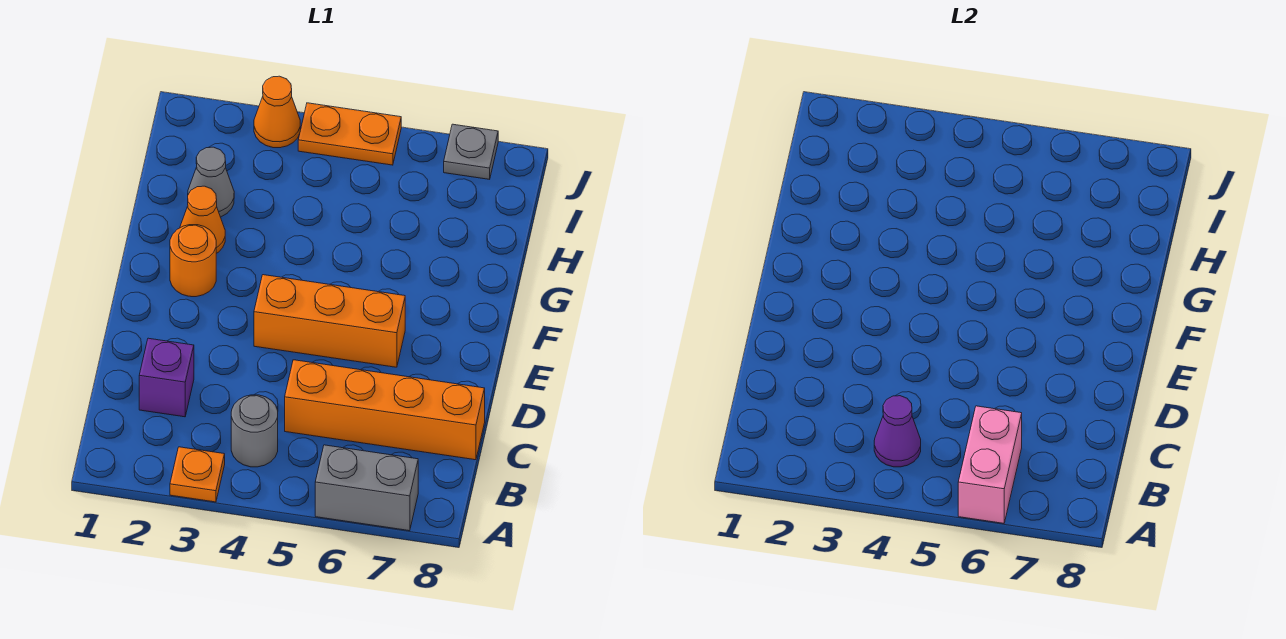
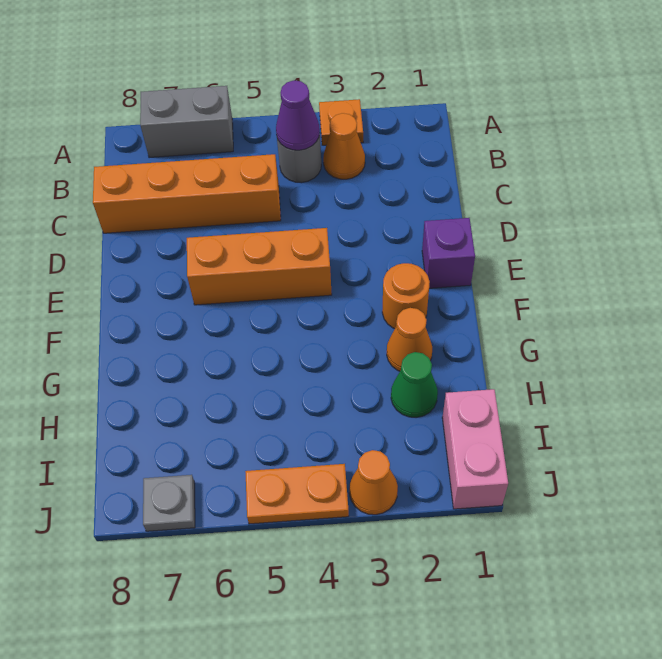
pink brick A6:B6 level 2 -> pink brick I1:J1 level 1
none -> orange cone B3 level 1
purple brick C2 level 1 -> purple brick E1 level 1
grey cone H2 level 1 -> green cone H2 level 1

